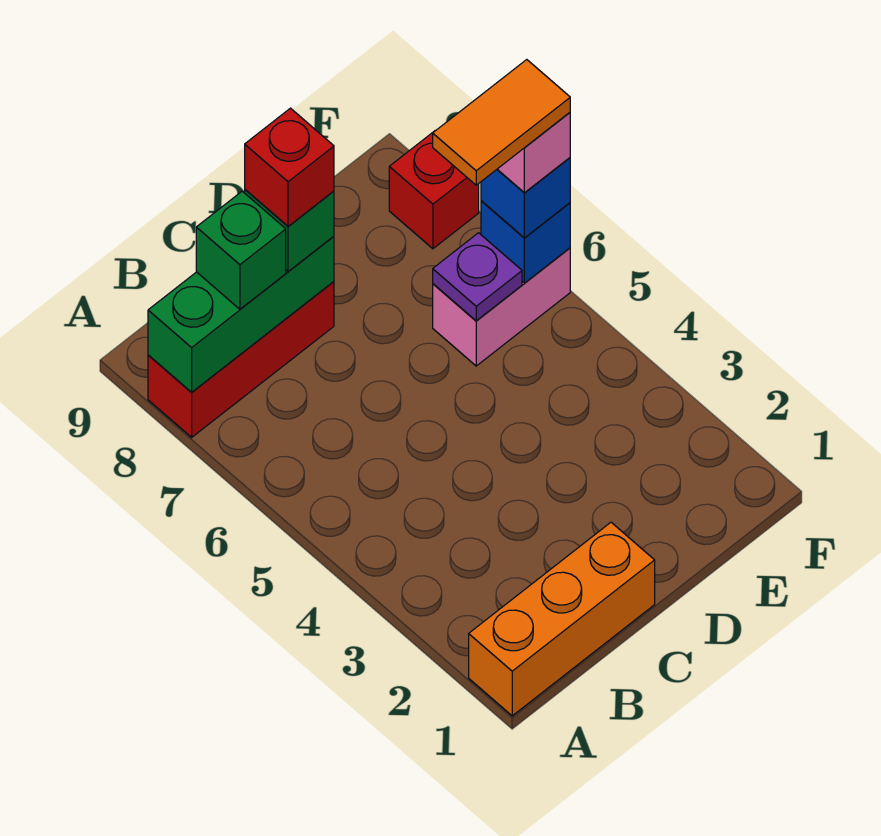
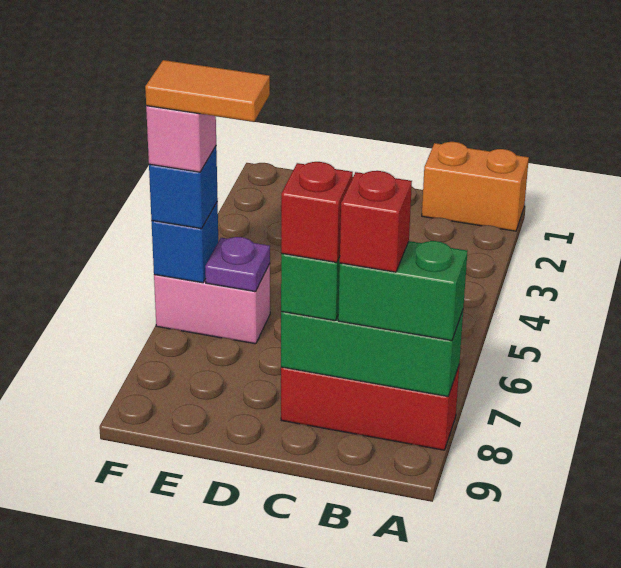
orange brick A1:C1 level 1 -> orange brick A1:B1 level 1
green brick B8 level 3 -> green brick A8:B8 level 3
red brick F8 level 1 -> red brick B8 level 4

